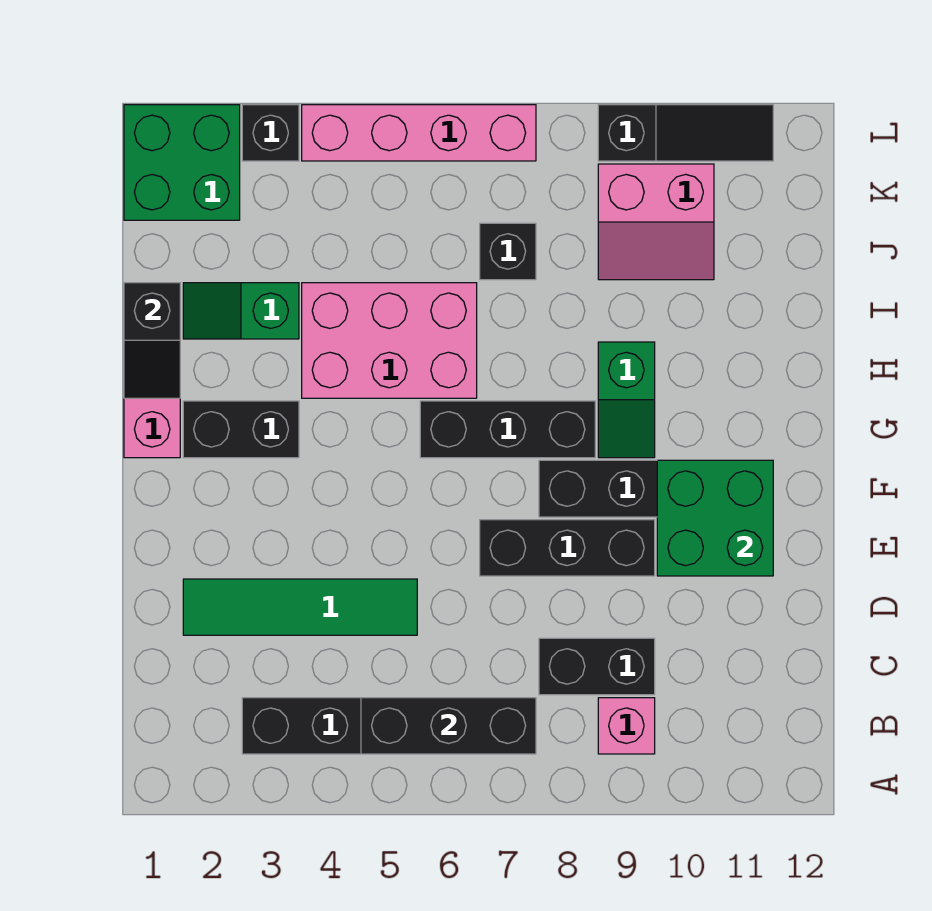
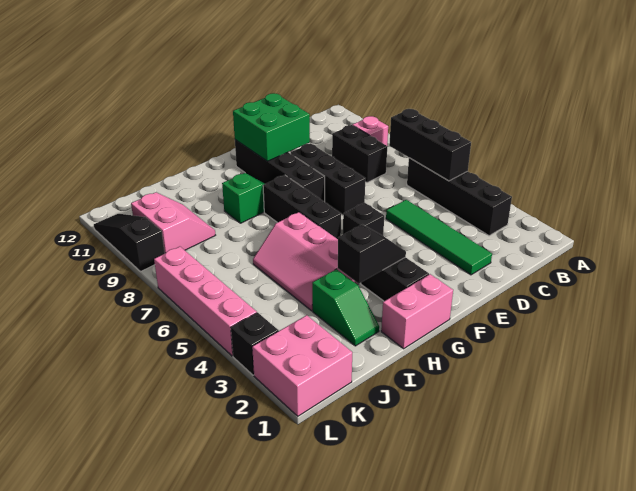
black slope H1:I1 level 2 top I -> black slope G3:H3 level 2 top H
pink brick H4:I6 level 1 -> pink slope H4:I6 level 1 top H
black brick J7 level 1 -> black brick F5 level 1
green brick K1:L2 level 1 -> pink brick K1:L2 level 1

